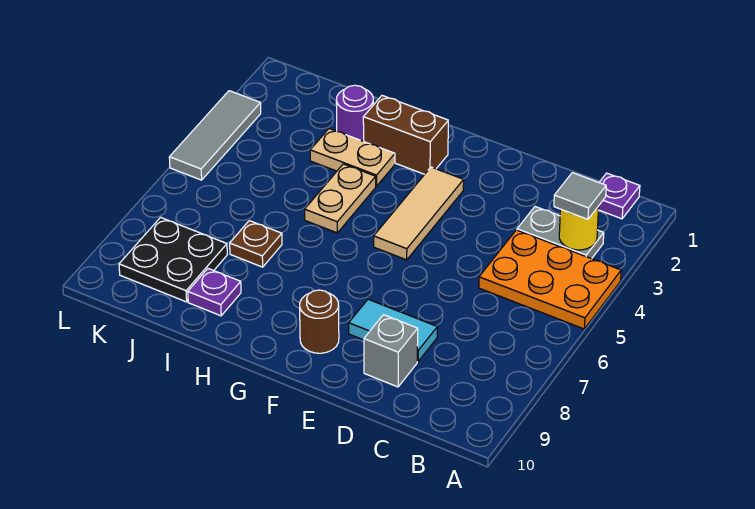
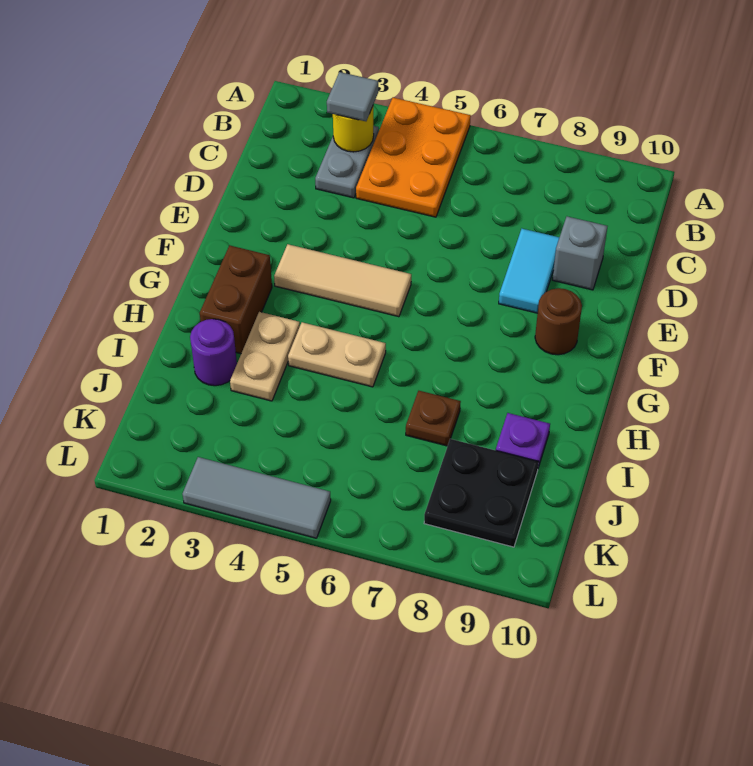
purple plate B1 level 1 -> none

